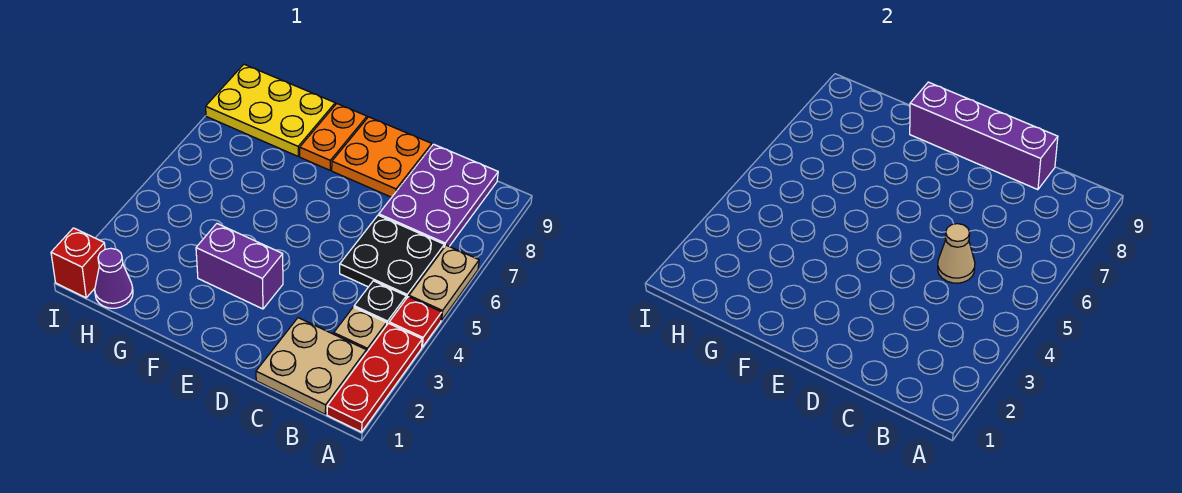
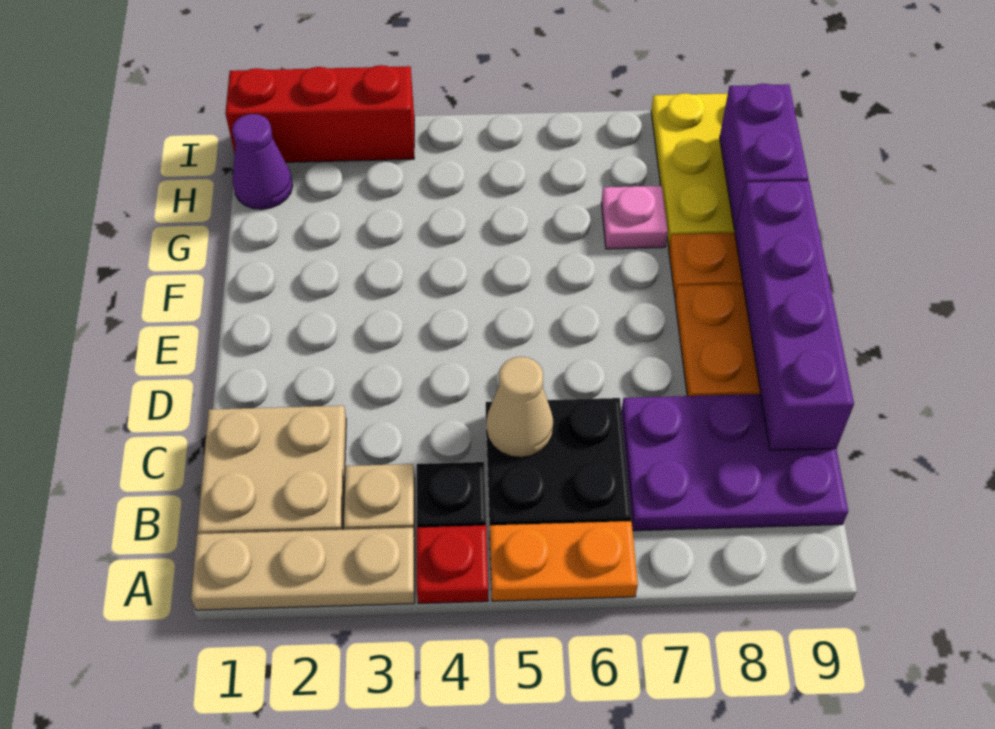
red plate A1:A3 level 1 -> tan plate A1:A3 level 1
tan plate A5:A6 level 1 -> orange plate A5:A6 level 1
purple brick E3:F3 level 1 -> purple brick G9:H9 level 2
none -> pink plate G7 level 1
red brick I1 level 1 -> red brick I1:I3 level 1

